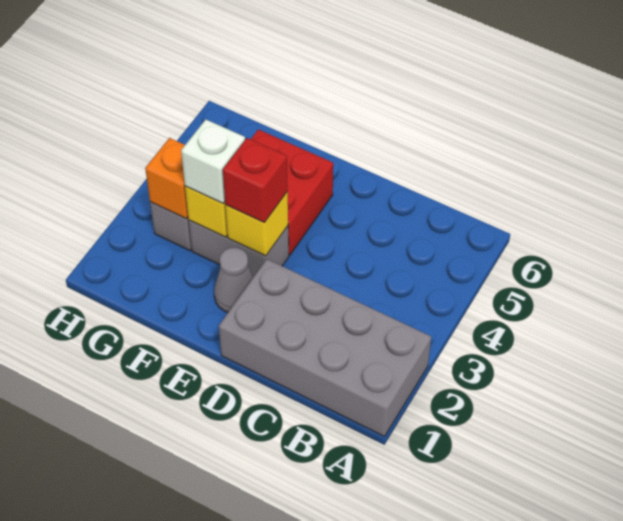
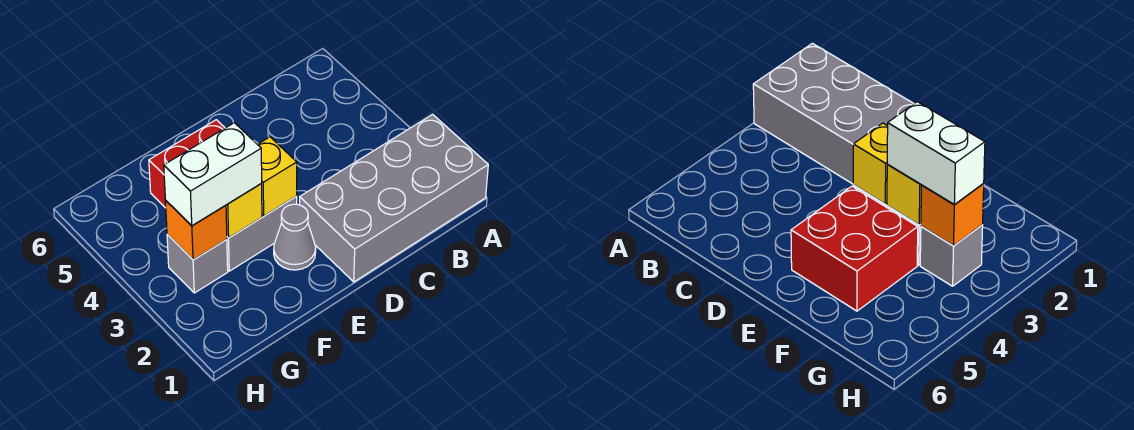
red brick E3 level 3 -> none
white brick F3 level 3 -> white brick F3:G3 level 3

